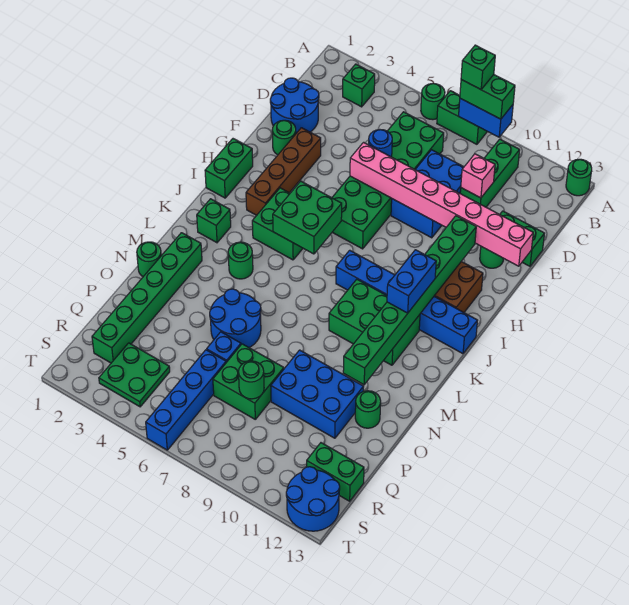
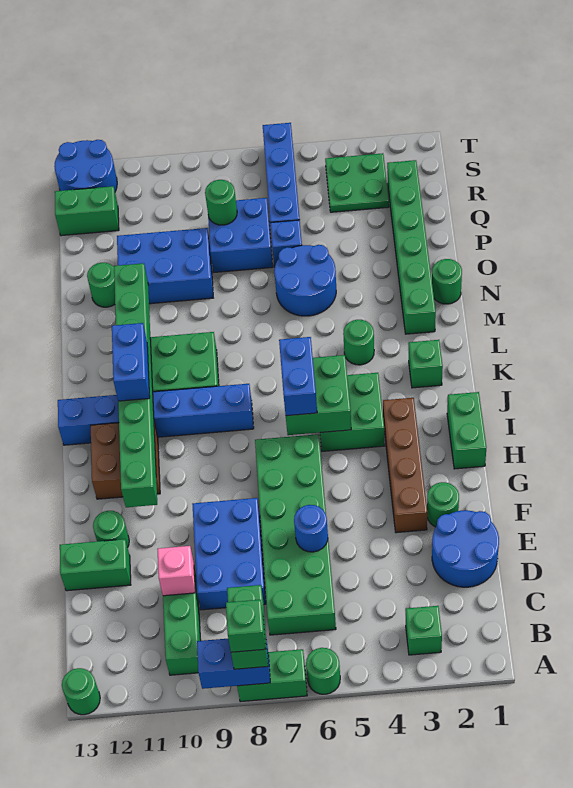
green brick A8:A9 level 3 -> green brick A8:B8 level 3
pink brick F6:F13 level 2 -> none
none -> blue brick I6:J6 level 3
green brick P7:Q8 level 1 -> blue brick P7:Q8 level 1

